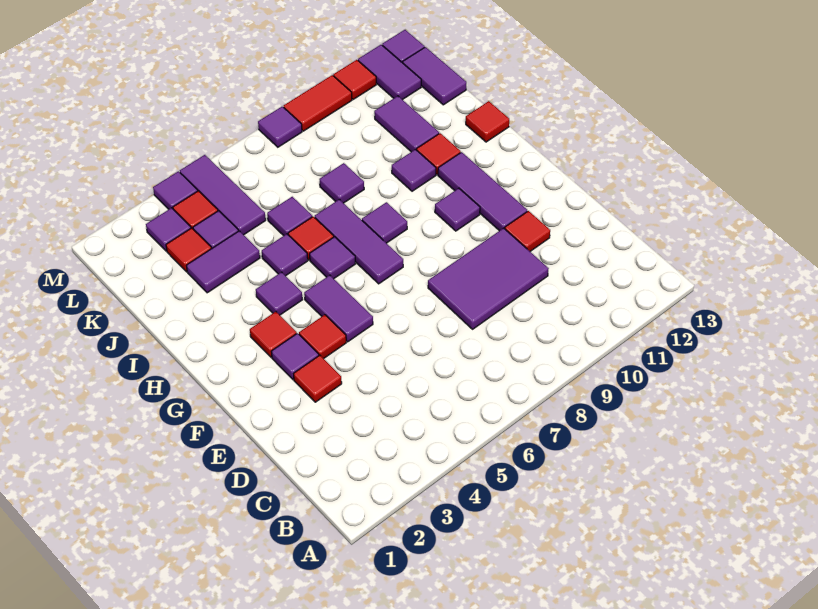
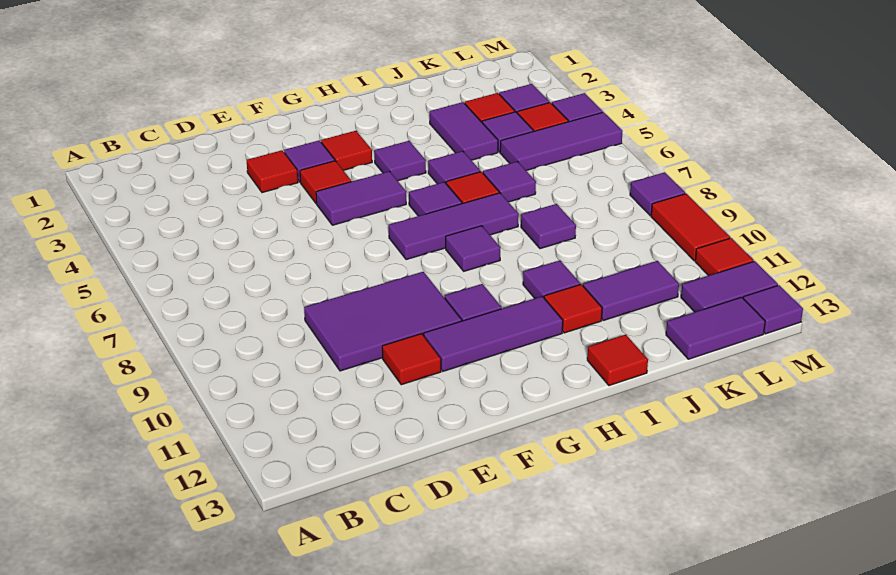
purple tile D8:E10 level 1 -> purple tile D9:F10 level 1

